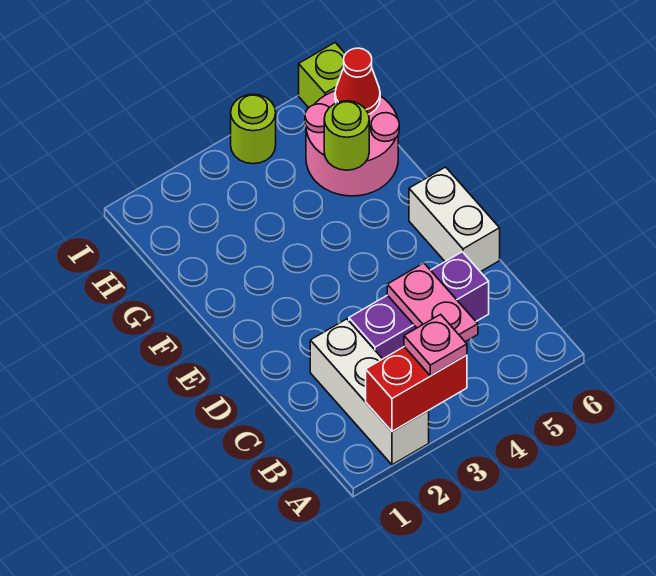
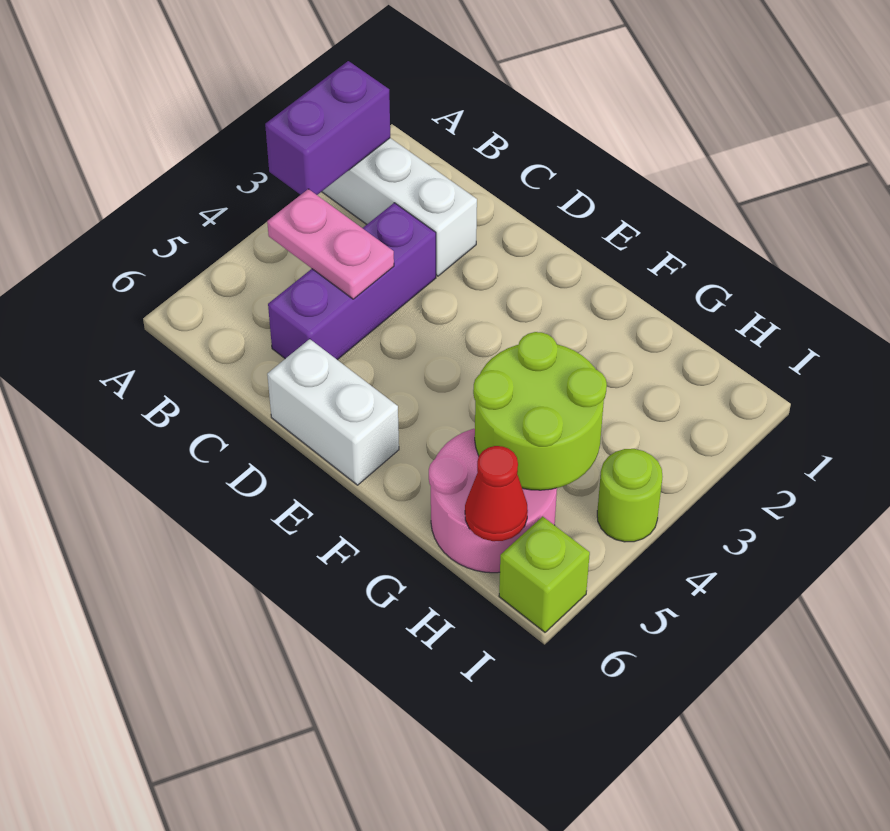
red brick A2:A3 level 2 -> purple brick A2:A3 level 2
pink plate A3 level 3 -> none
lime round brick G5 level 2 -> lime round brick G4:H5 level 2

